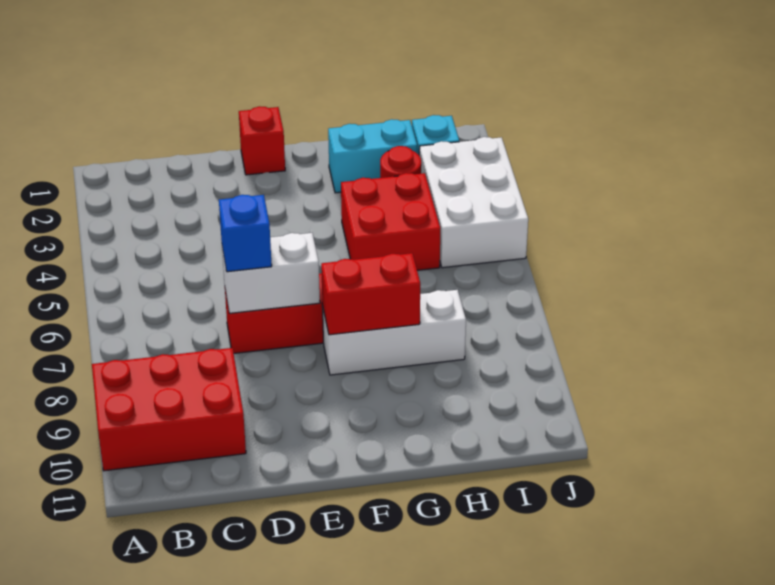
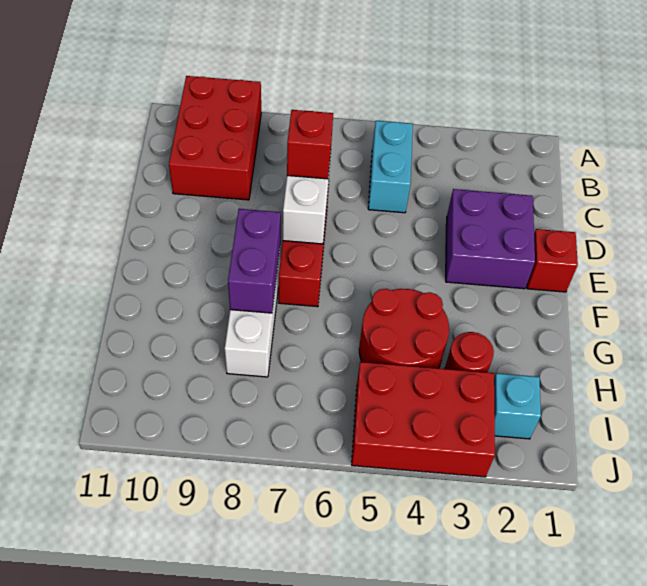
none -> purple brick D2:E3 level 1
blue brick D7 level 3 -> red brick D7 level 3
red brick F8:G8 level 2 -> purple brick F8:G8 level 2
cyan brick G2:H2 level 1 -> cyan brick B5:C5 level 1
red brick G4:H5 level 1 -> red round brick G4:H5 level 1
white brick I3:J5 level 1 -> red brick I3:J5 level 1

